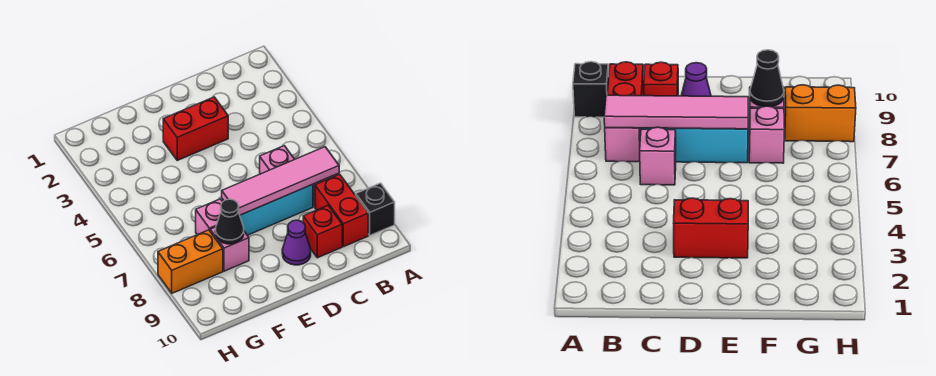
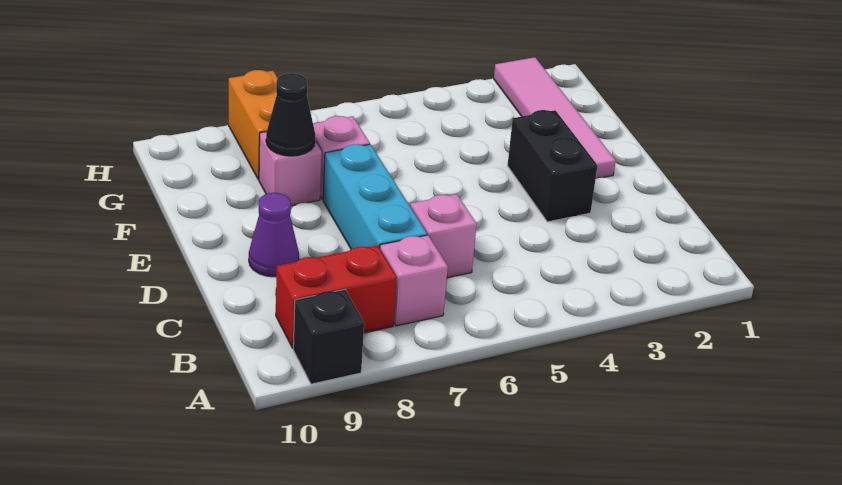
pink tile B7:E7 level 2 -> pink tile E2:H2 level 1
red brick C9 level 1 -> none
red brick D3:E3 level 1 -> black brick D3:E3 level 1

